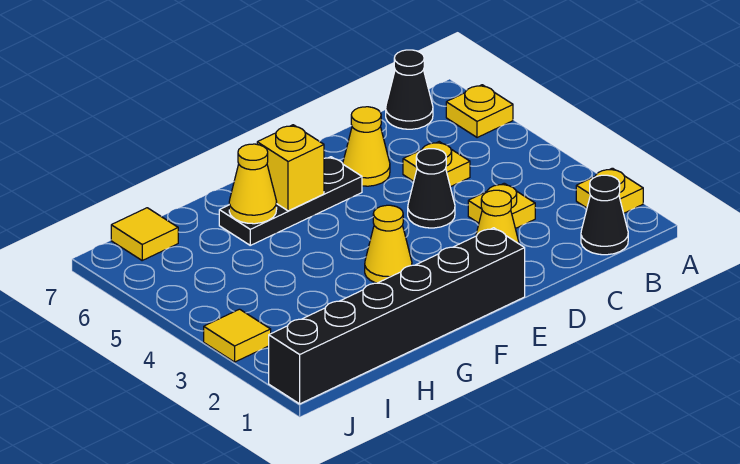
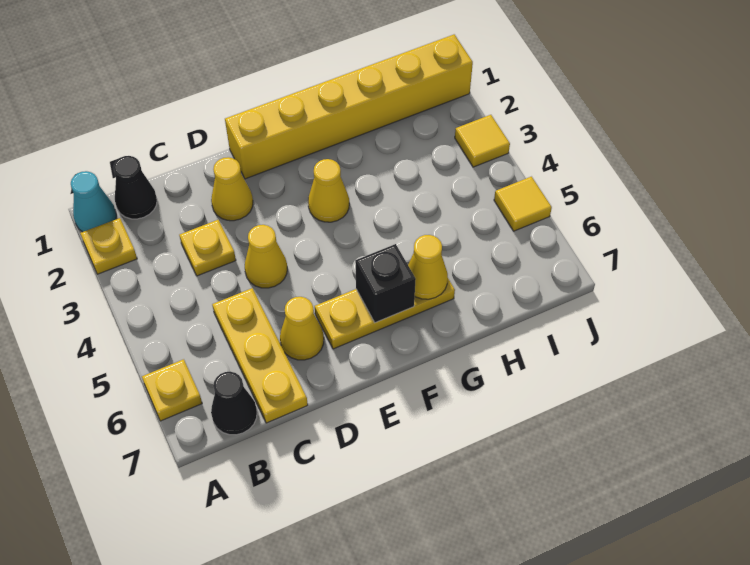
none -> cyan cone A1 level 1
yellow plate C5 level 1 -> yellow plate C5:C7 level 1
black cone D4 level 1 -> yellow cone D4 level 1
black brick E1:J1 level 1 -> yellow brick E1:J1 level 1
black plate E6:G6 level 1 -> yellow plate E6:G6 level 1
yellow brick F6 level 2 -> black brick F6 level 2
yellow tile I7 level 1 -> yellow tile J5 level 1

